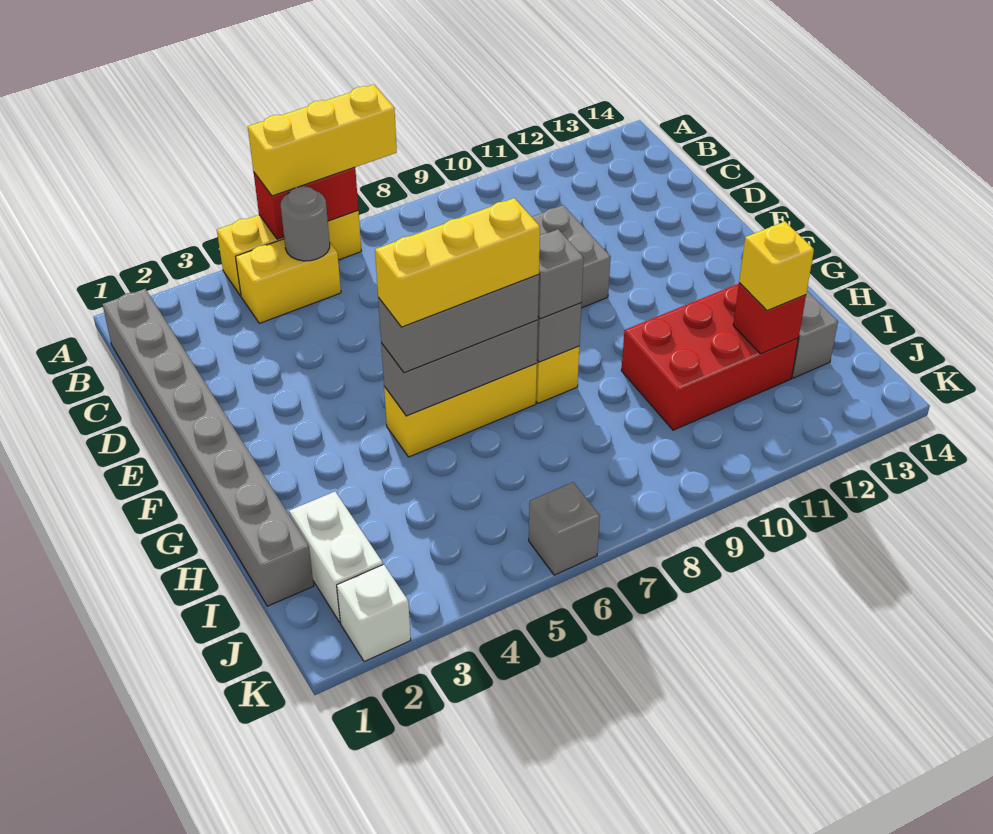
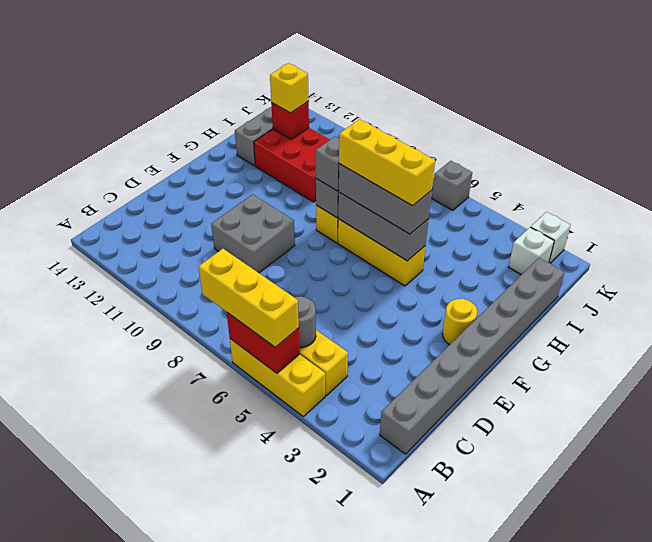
none -> yellow round brick F2 level 1
white brick I2:J2 level 1 -> white brick J2 level 1

